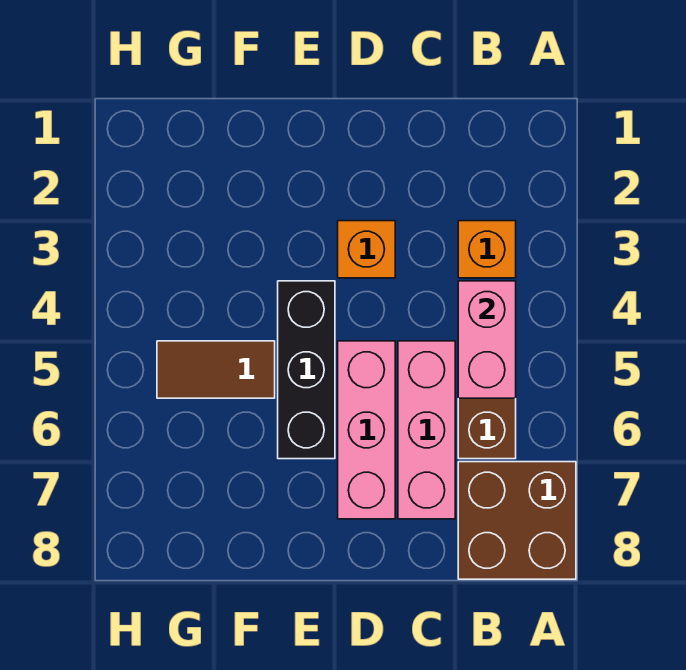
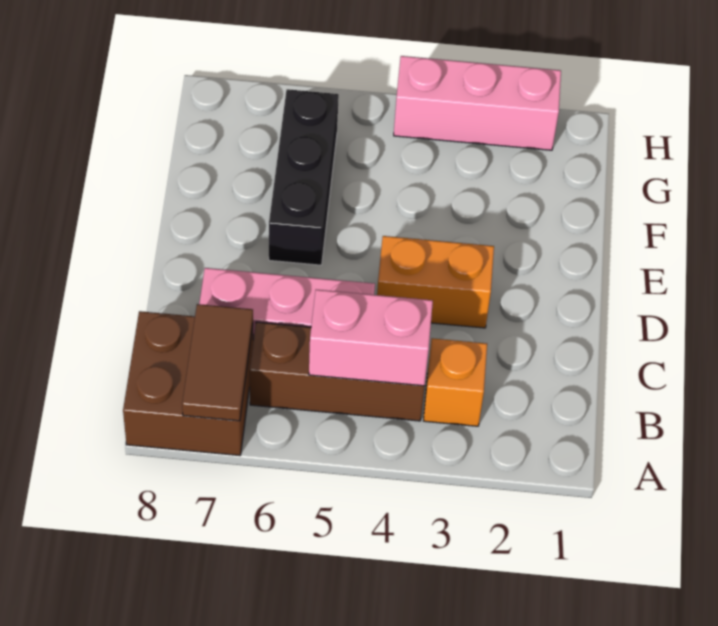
orange brick D3 level 1 -> orange brick D3:D4 level 1
pink brick D5:D7 level 1 -> pink brick H2:H4 level 1
black brick E4:E6 level 1 -> black brick E6:G6 level 1
brown tile F5:G5 level 1 -> brown tile A7:B7 level 2

